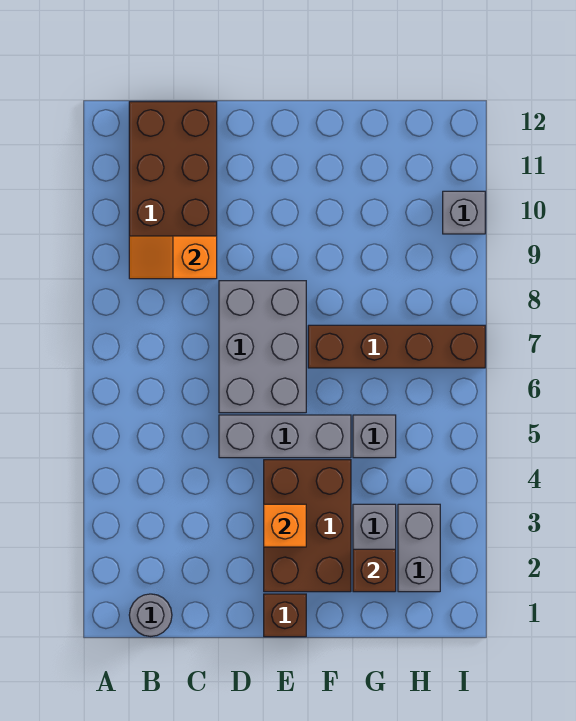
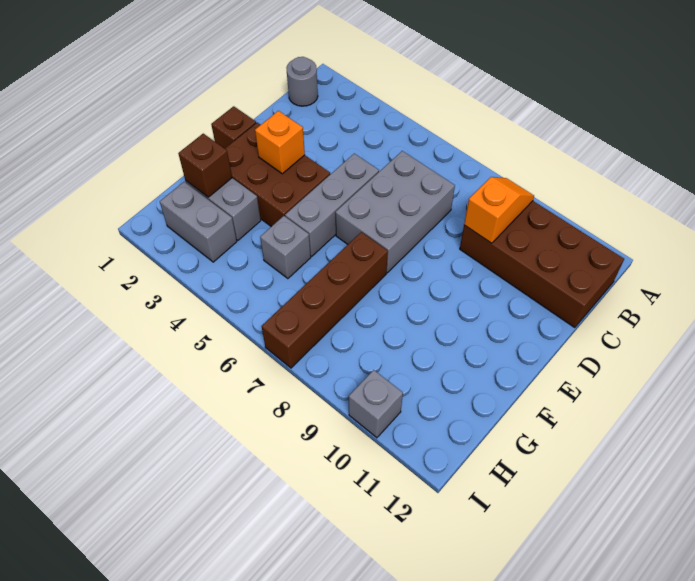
grey brick D6:E8 level 1 -> grey brick C6:E7 level 1

